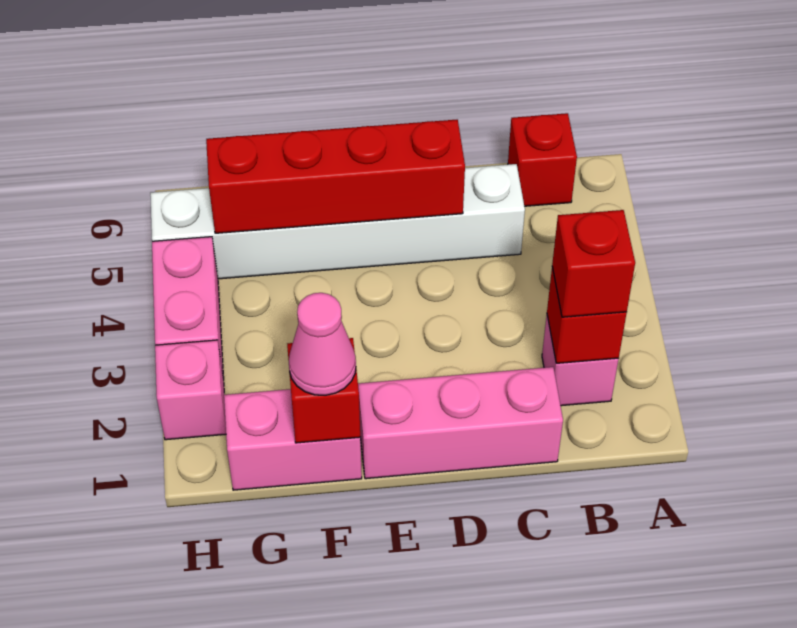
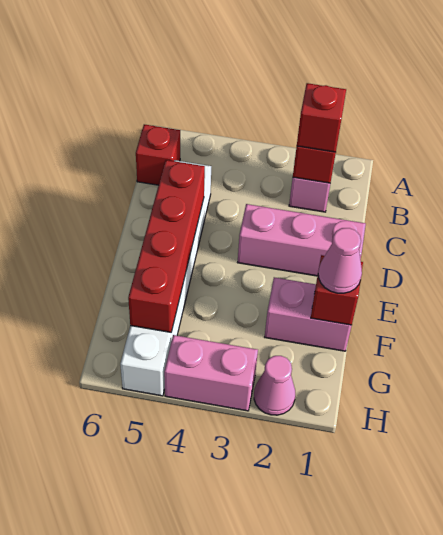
pink brick C1:E1 level 1 -> pink brick D1:D3 level 1
pink brick F1:G1 level 1 -> pink brick F1:F2 level 1
pink brick H2 level 1 -> pink cone H2 level 1

